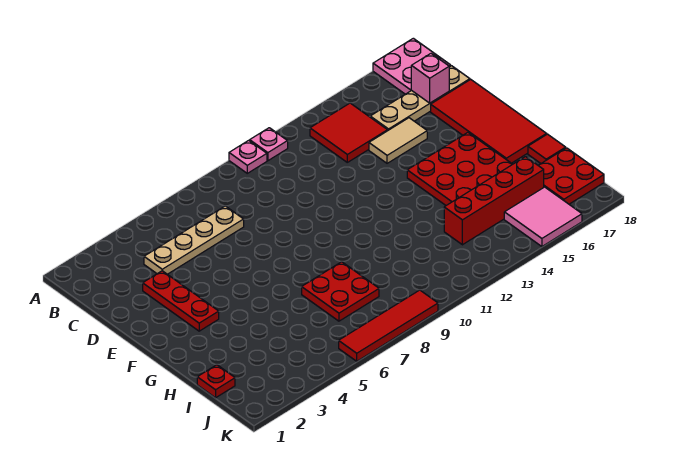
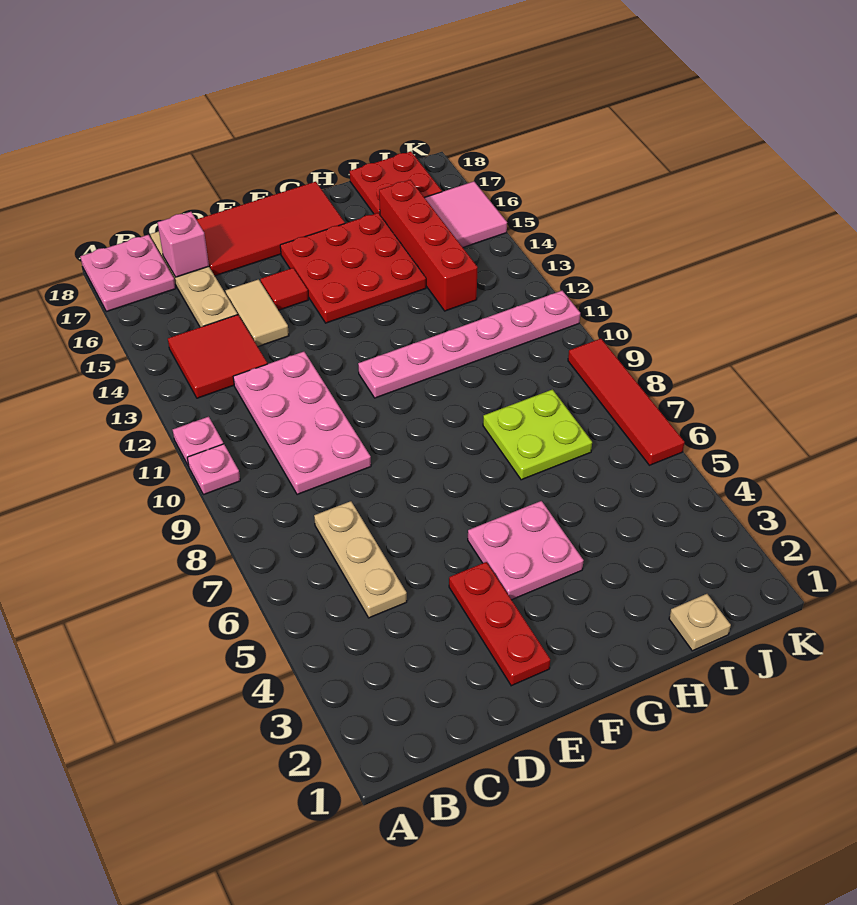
tan plate C4:C7 level 1 -> tan plate C5:C7 level 1
none -> pink plate C9:D12 level 1
red plate D3:F3 level 1 -> red plate E2:E4 level 1
none -> pink plate F4:G5 level 1
none -> pink plate F11:K11 level 1
red plate H7:I8 level 1 -> lime plate H7:I8 level 1
red tile H18 level 1 -> red tile E15 level 1
red plate I1 level 1 -> tan plate I1 level 1

